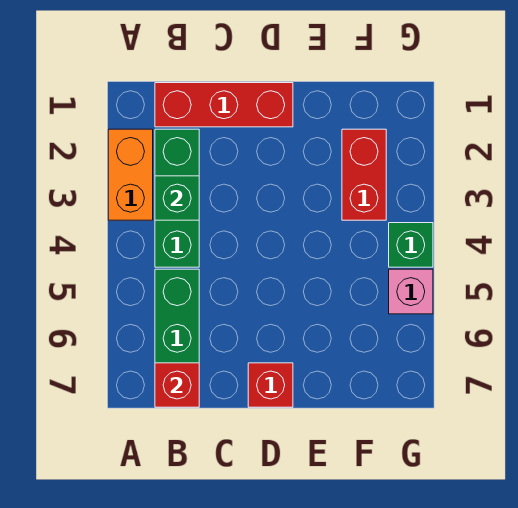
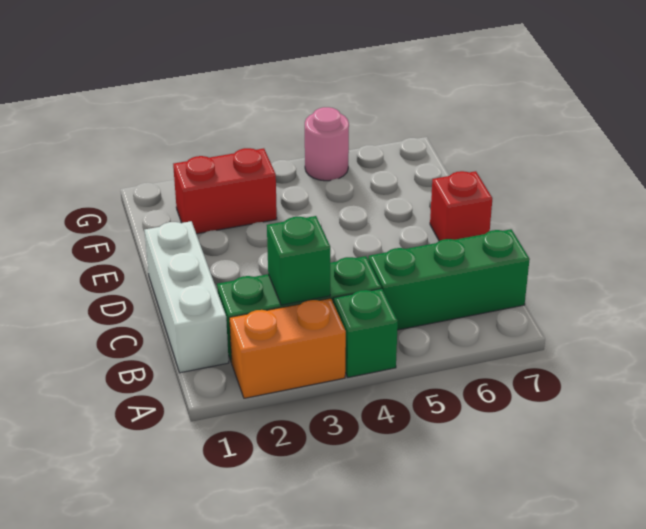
red brick B1:D1 level 1 -> white brick B1:D1 level 1
red brick B7 level 2 -> none
green brick G4 level 1 -> green brick A4 level 1
pink brick G5 level 1 -> pink round brick G5 level 1

